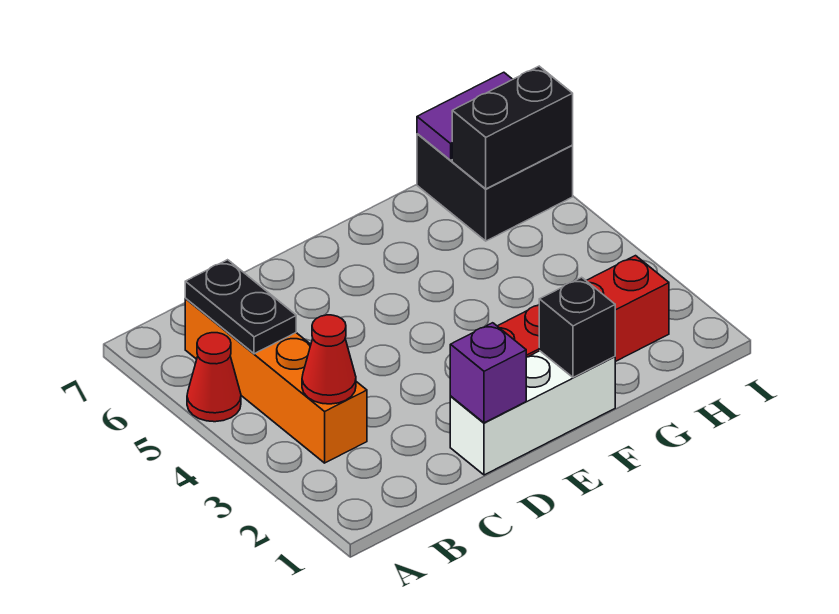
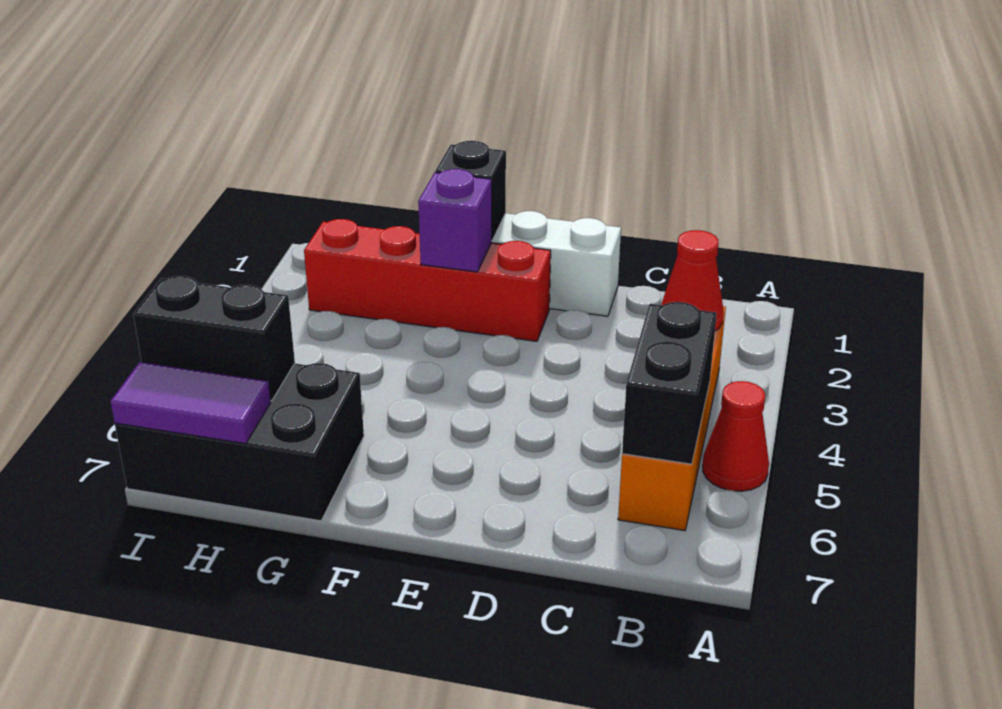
black plate B5:B6 level 2 -> black brick B5:B6 level 2
purple brick D1 level 2 -> purple brick F2 level 2
black brick H6:I7 level 1 -> black brick G6:I7 level 1

